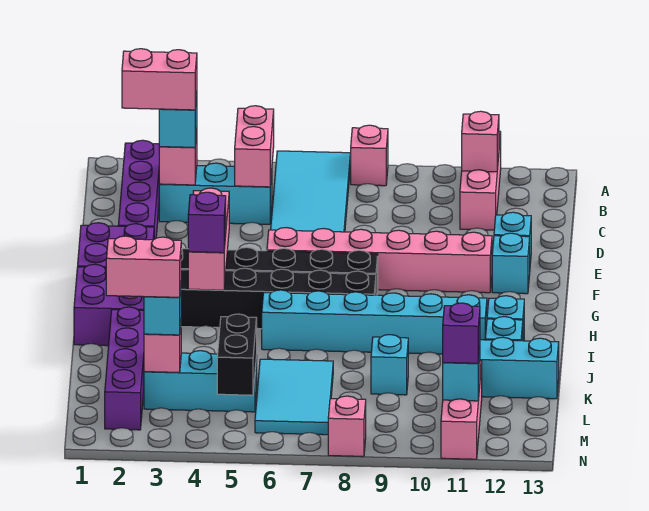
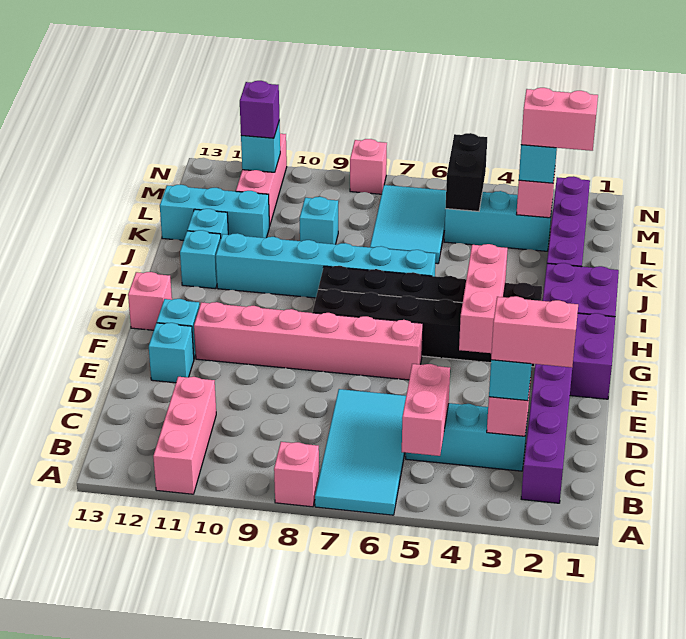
pink brick B11 level 2 -> pink brick G13 level 1
purple brick H4 level 3 -> none

